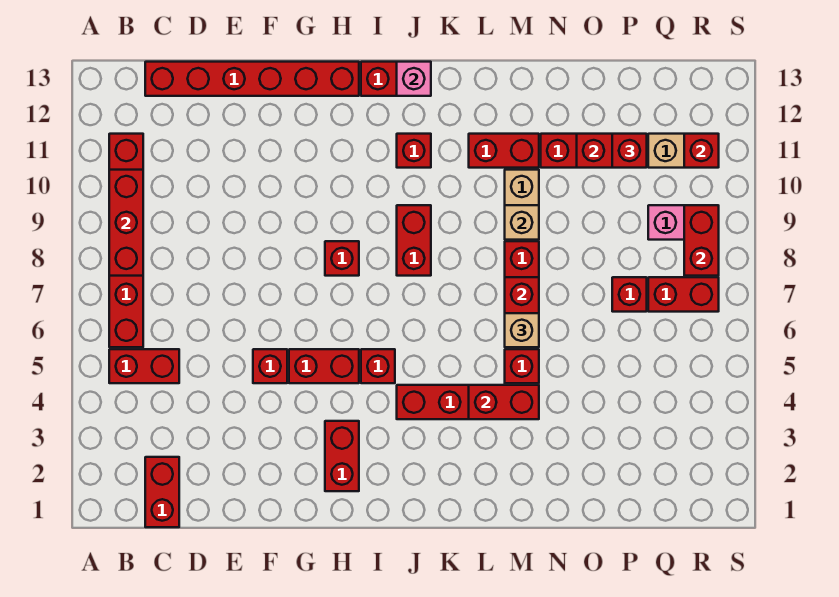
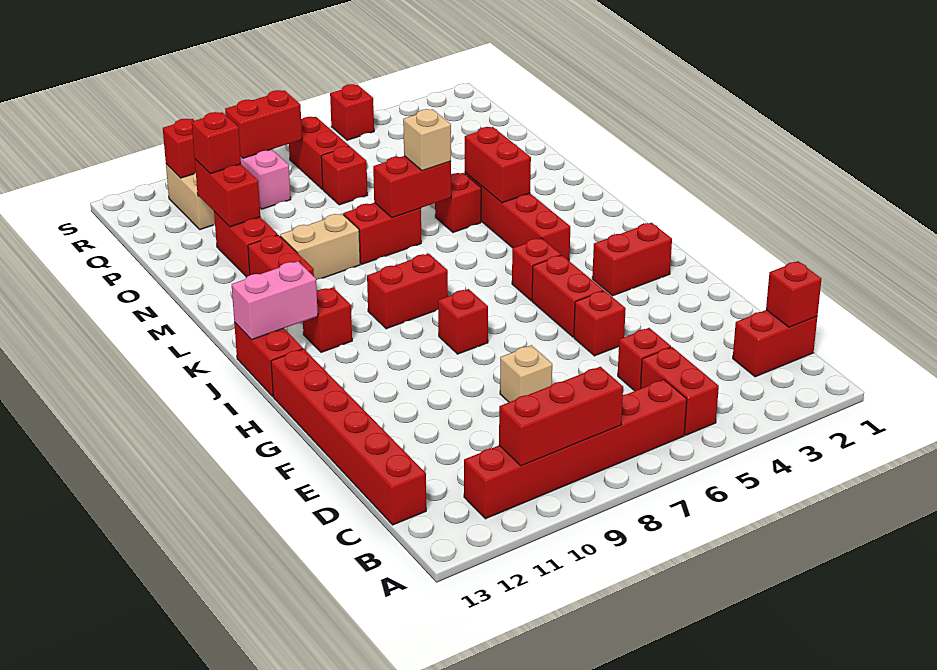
none -> red brick C1 level 2
none -> red brick D5 level 1
pink brick J13 level 2 -> pink brick J12:J13 level 2
tan brick M9 level 2 -> tan brick E8 level 1
none -> red brick S5 level 1

